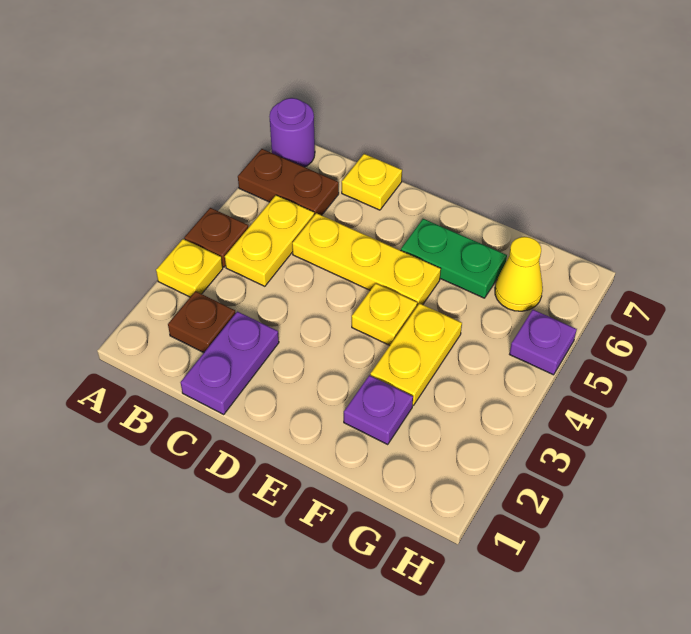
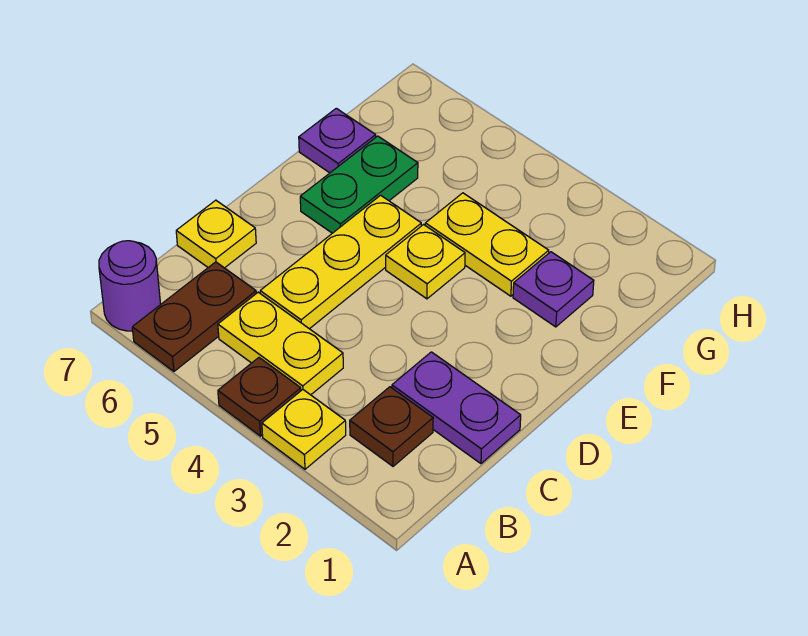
yellow cone G6 level 1 -> none
purple plate H5 level 1 -> purple plate F7 level 1

